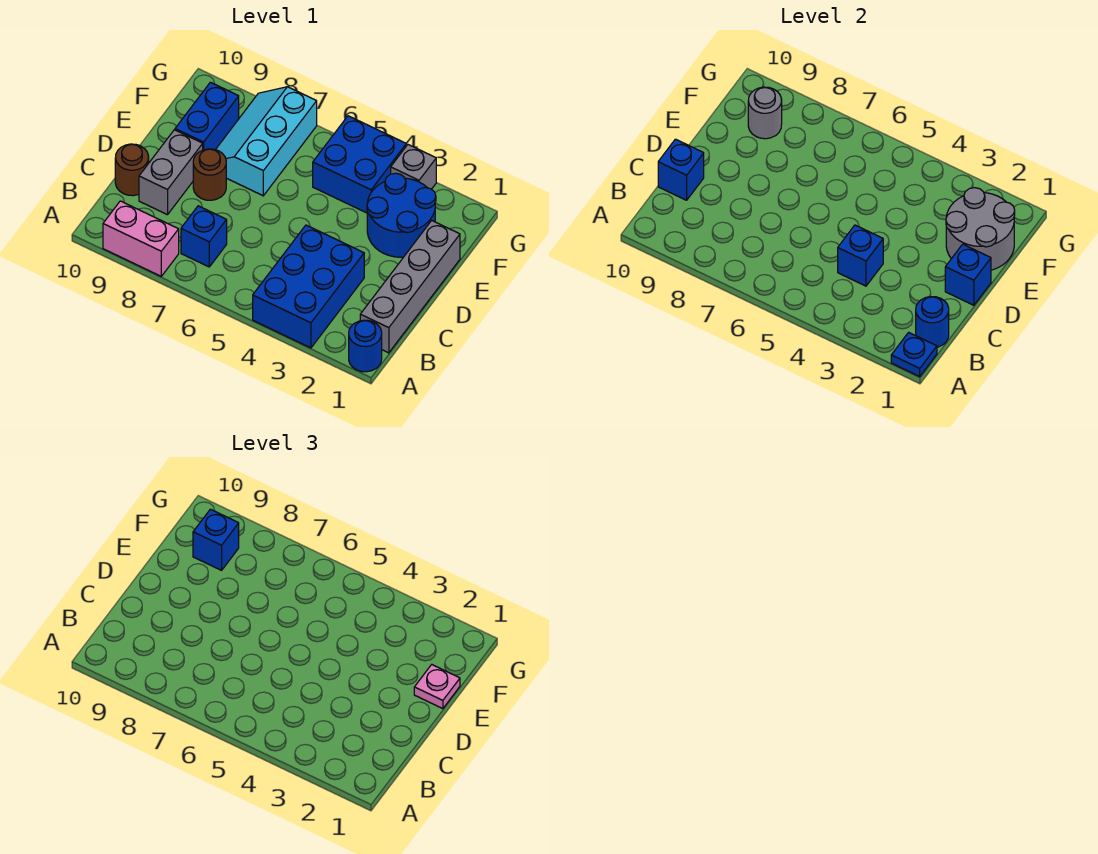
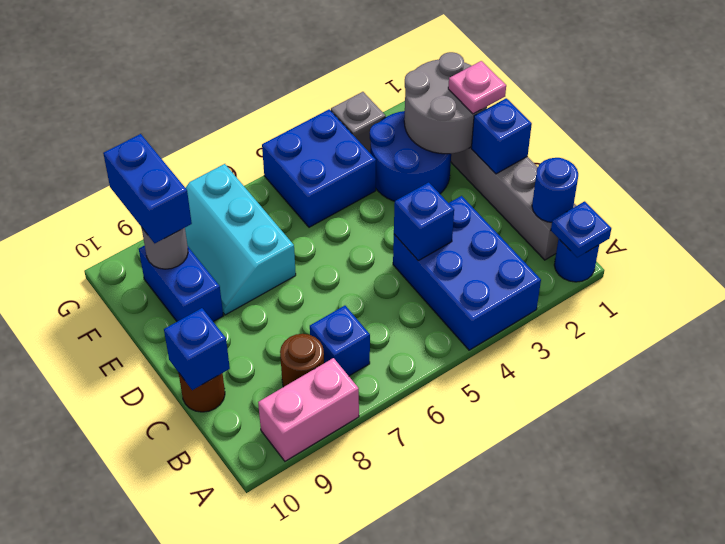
grey brick C9:D9 level 1 -> none
brown round brick D8 level 1 -> brown round brick B8 level 1
blue brick F9 level 3 -> blue brick F9:G9 level 3

